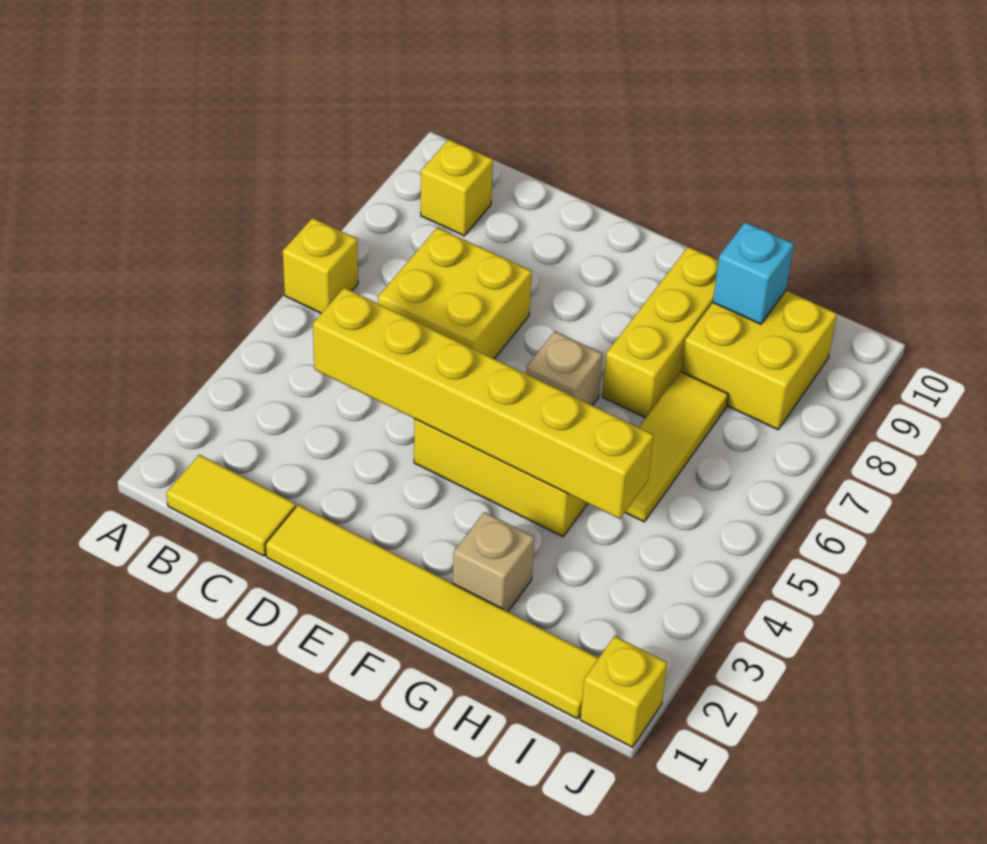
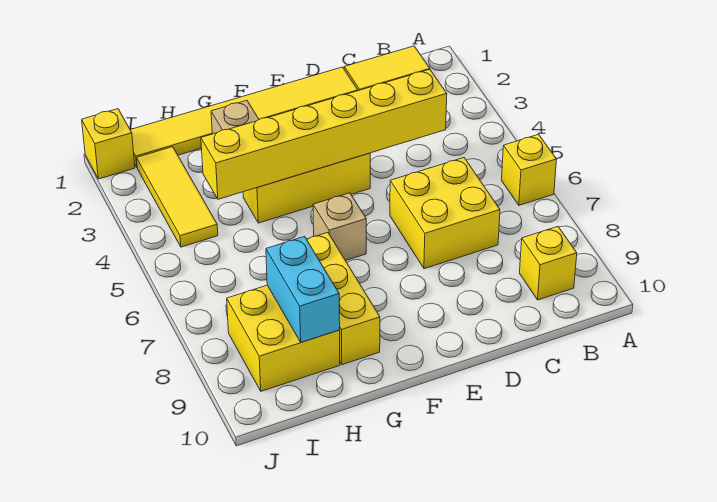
yellow tile H5:H7 level 1 -> yellow tile I2:I4 level 1
cyan brick H9 level 2 -> cyan brick H8:H9 level 2

